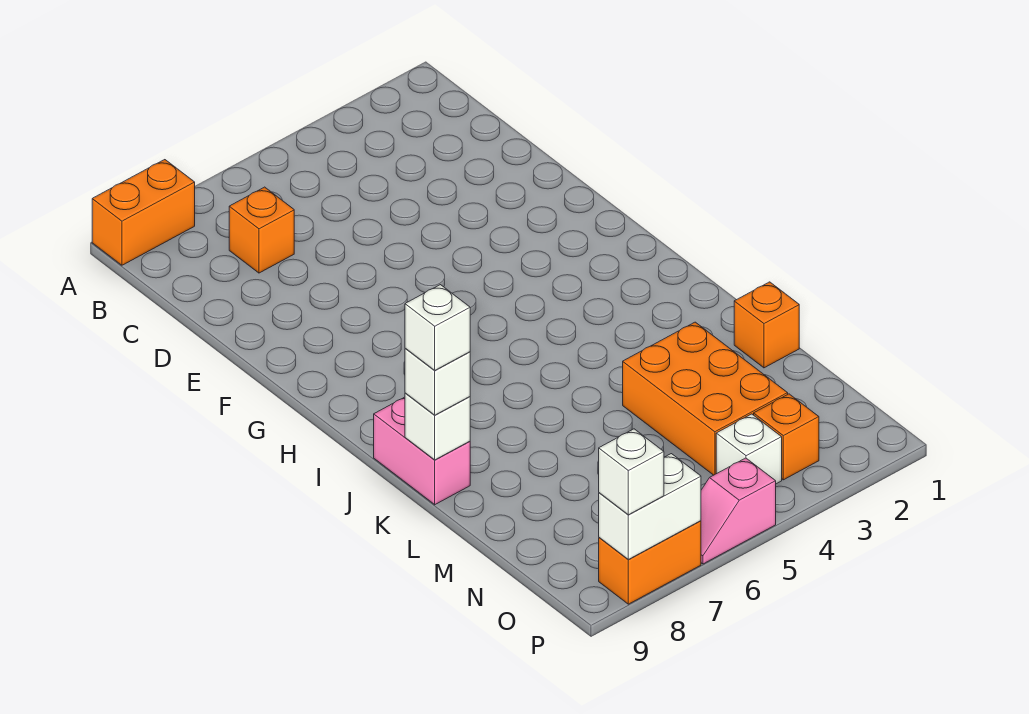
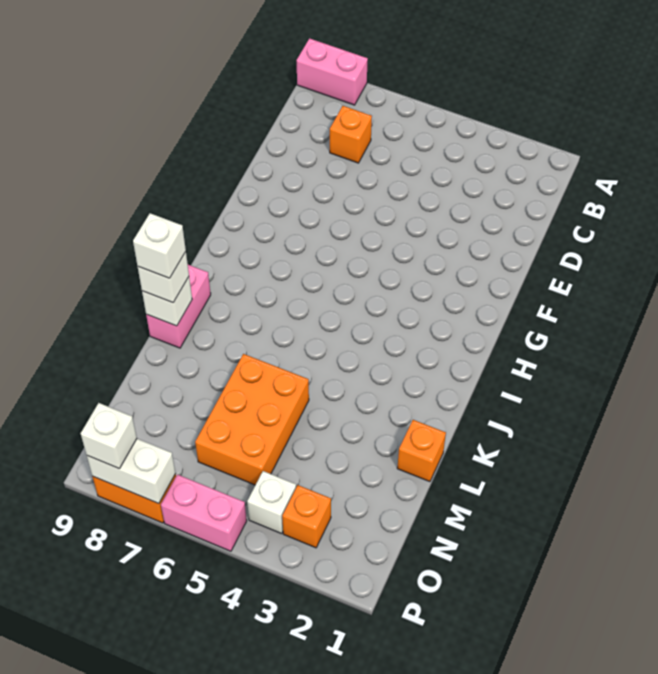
orange brick A8:A9 level 1 -> pink brick A8:A9 level 1
orange brick L3:N4 level 1 -> orange brick L5:N6 level 1
pink slope P5:P6 level 1 top 5 -> pink brick P5:P6 level 1

